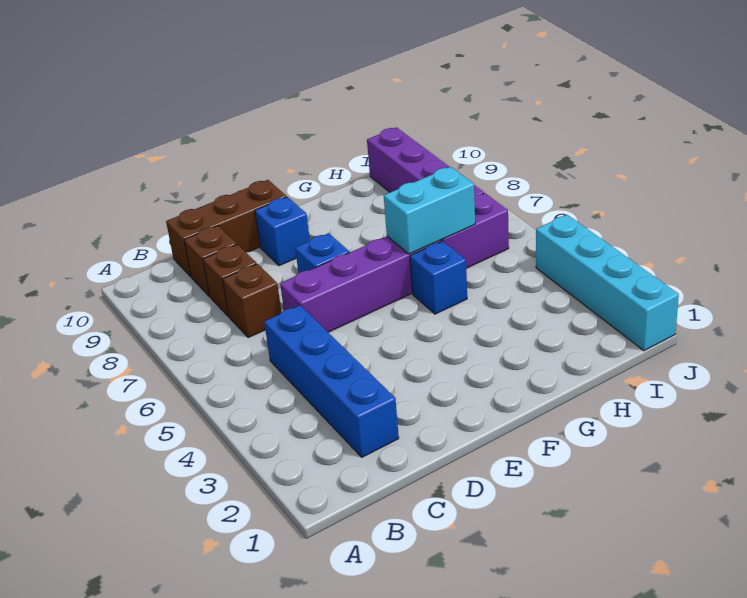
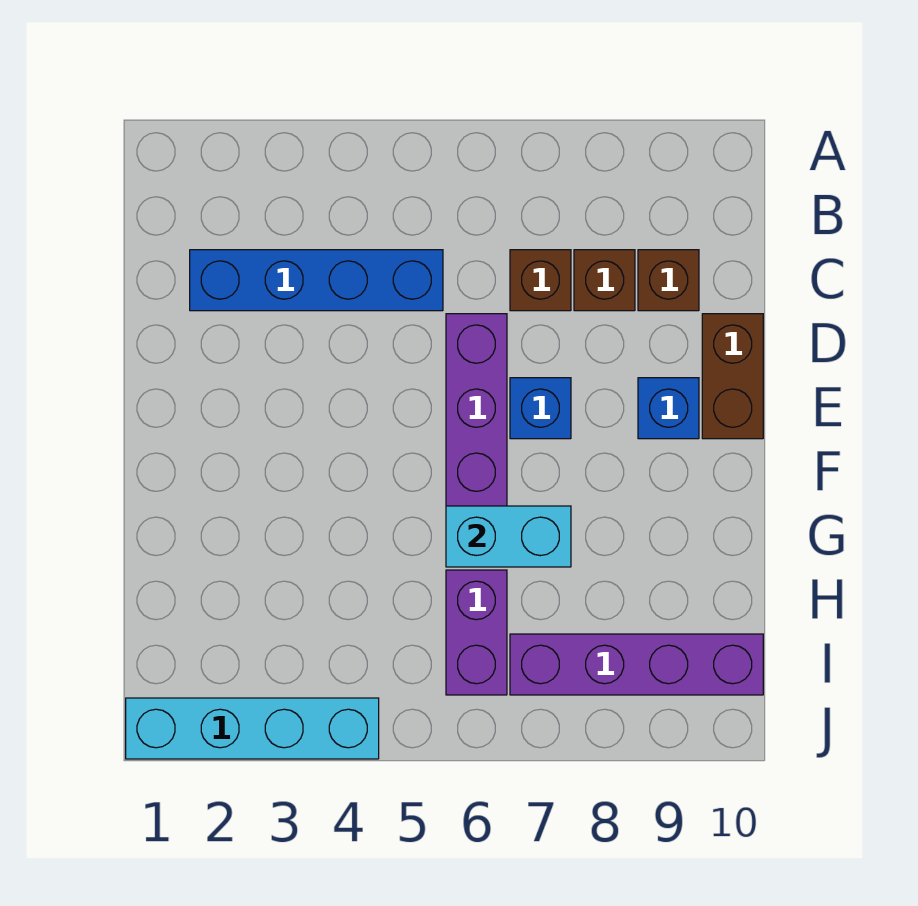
brown brick C10:E10 level 1 -> brown brick D10:E10 level 1
blue brick G5 level 1 -> none
cyan brick G6:H6 level 2 -> cyan brick G6:G7 level 2

